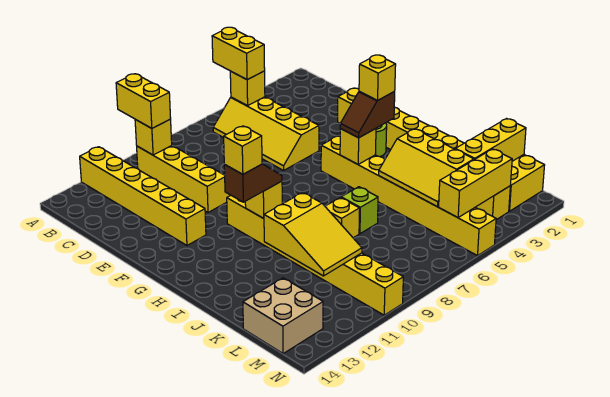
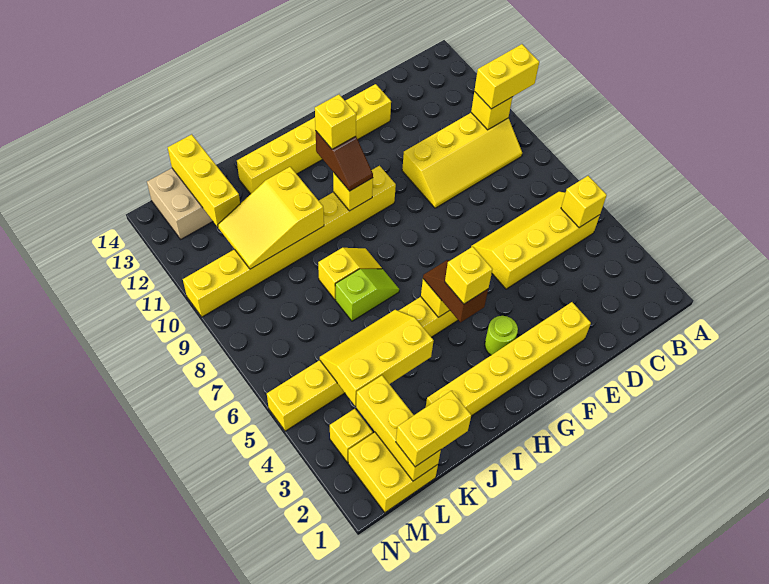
yellow brick A5:B5 level 3 -> yellow brick K1:L1 level 3
yellow brick A12:F12 level 1 -> yellow brick E13:J13 level 1
yellow brick M3:M5 level 2 -> yellow brick L12:L14 level 2

